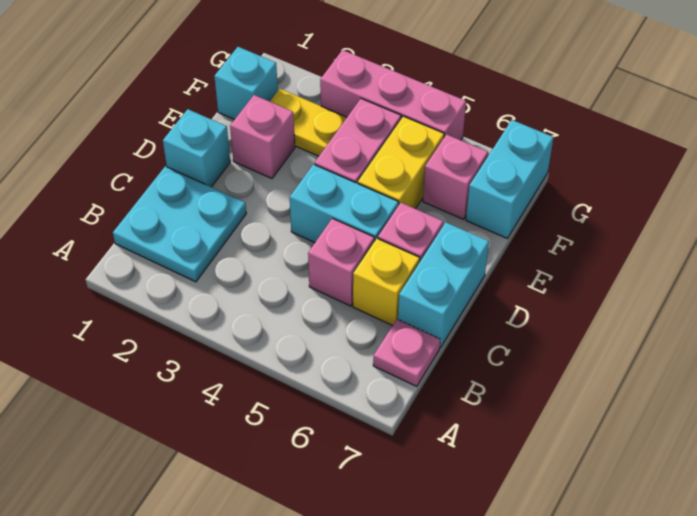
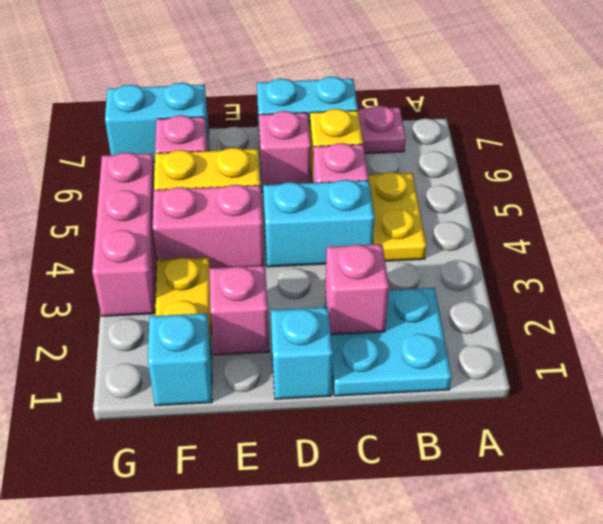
none -> yellow plate B4:B5 level 1
none -> pink brick C2 level 2
cyan brick D4:D5 level 1 -> cyan brick C4:D4 level 1

